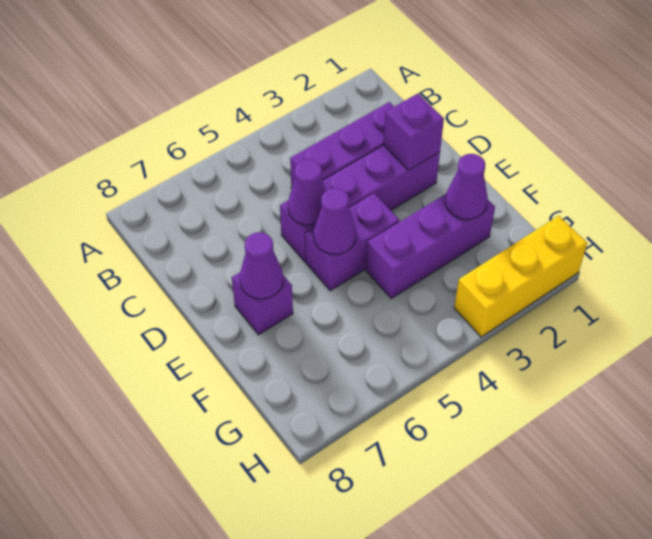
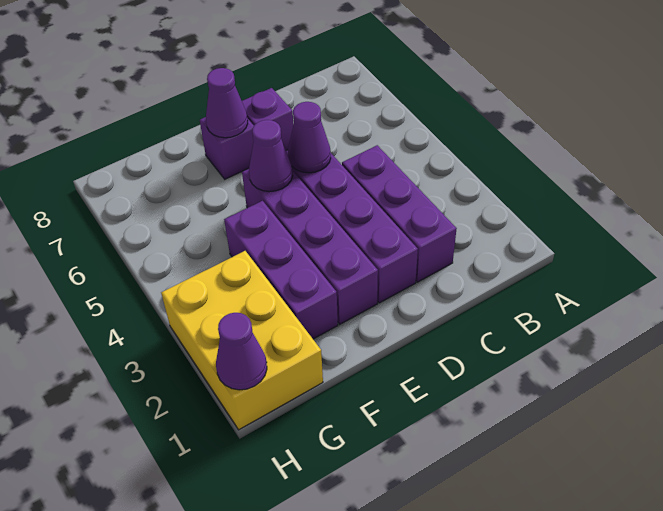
purple brick D2 level 2 -> purple brick D7 level 1
purple brick E4:E5 level 1 -> purple brick E2:E5 level 1
purple cone F2 level 2 -> purple cone H1 level 2
yellow brick H1:H3 level 1 -> yellow brick G1:H3 level 1

